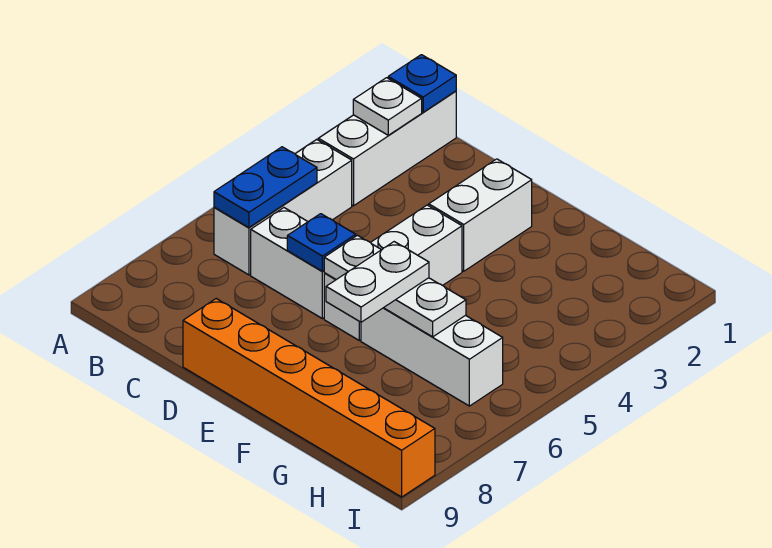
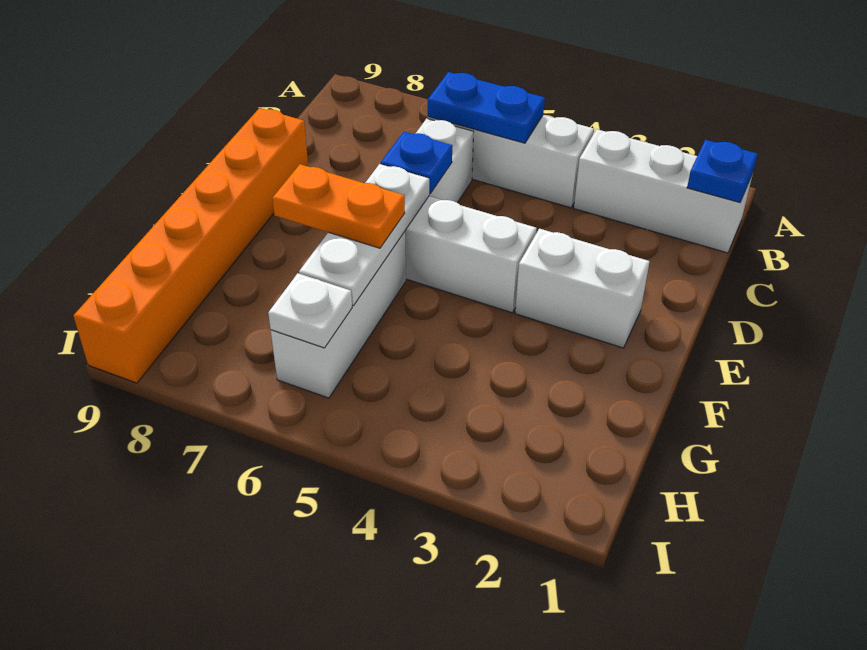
white plate B2 level 2 -> white plate H6 level 2
white plate F6:F7 level 3 -> orange plate F6:F7 level 3

